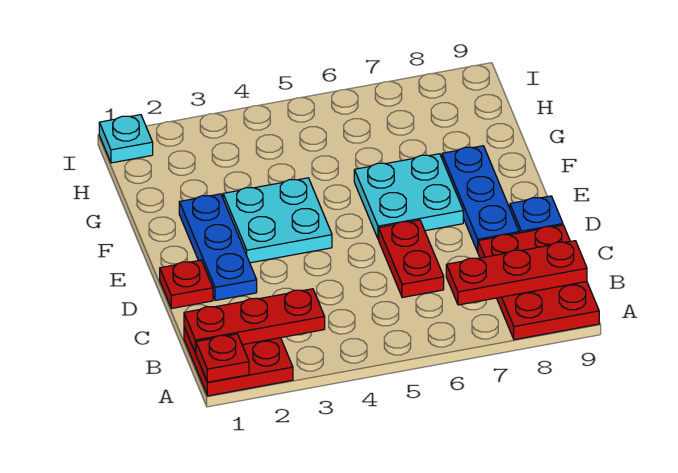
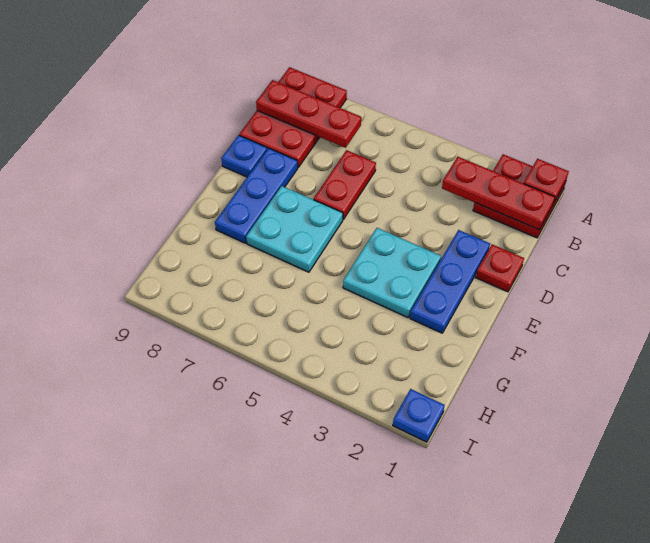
cyan plate I1 level 1 -> blue plate I1 level 1

